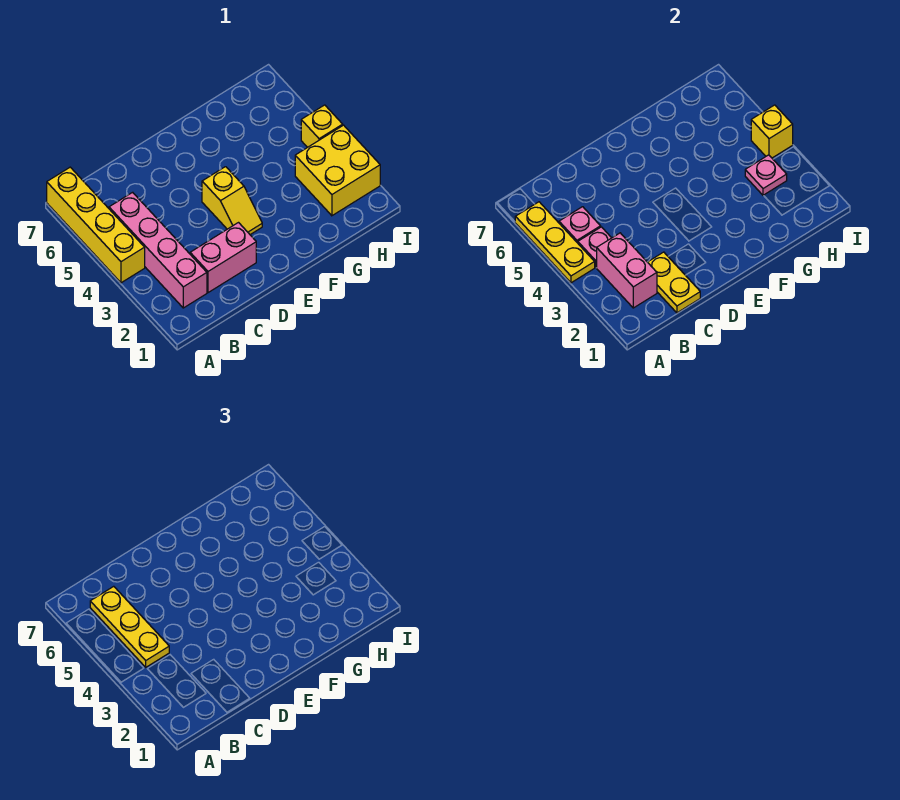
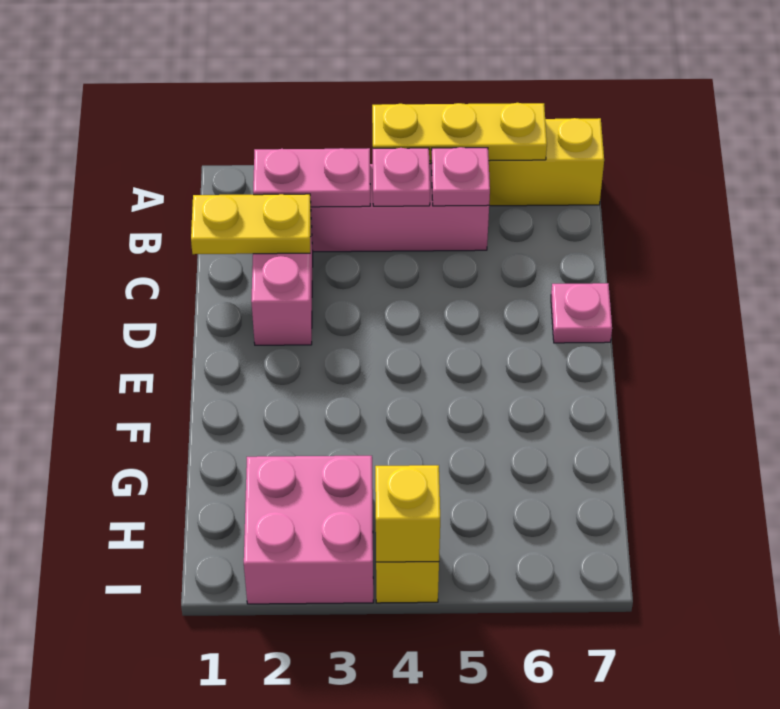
pink brick B2:B3 level 2 -> pink plate B2:B3 level 2
yellow plate B4:B6 level 3 -> none
yellow slope E3:E4 level 1 top 4 -> none
yellow brick H2:I3 level 1 -> pink brick H2:I3 level 1
pink plate H3 level 2 -> pink plate D7 level 1

